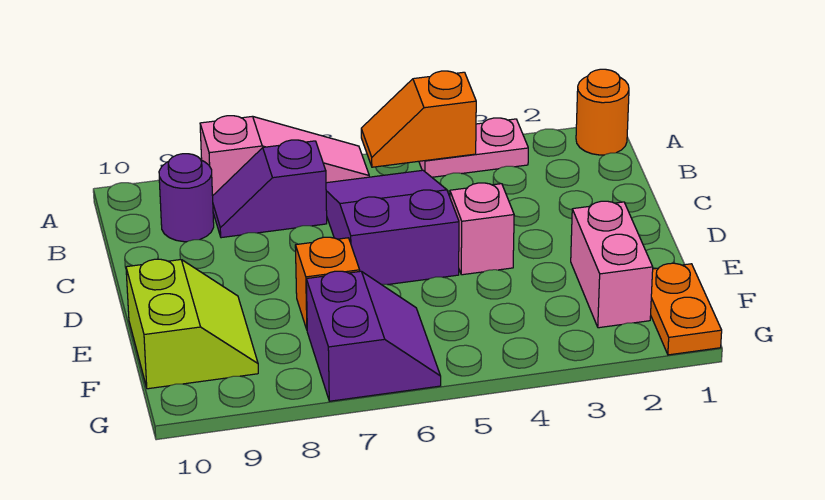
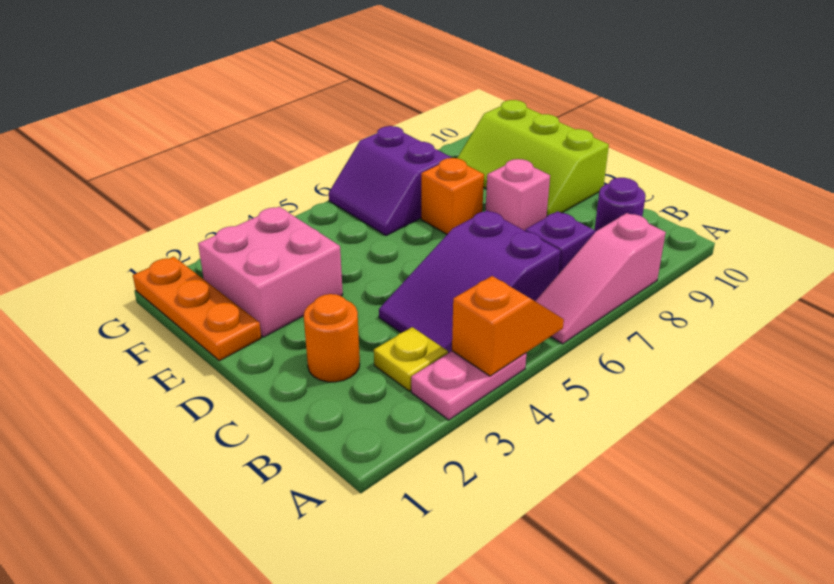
orange round brick A1 level 1 -> orange round brick C2 level 1
none -> yellow plate B3 level 1
purple slope B5:D6 level 1 top D -> purple slope B4:C6 level 1 top 6
pink brick D4 level 1 -> pink brick D8 level 1
pink brick E2:F2 level 1 -> pink brick E2:F3 level 1
lime slope E9:F10 level 1 top 10 -> lime slope D9:F10 level 1 top 10
orange plate F1:G1 level 1 -> orange plate E1:G1 level 1

